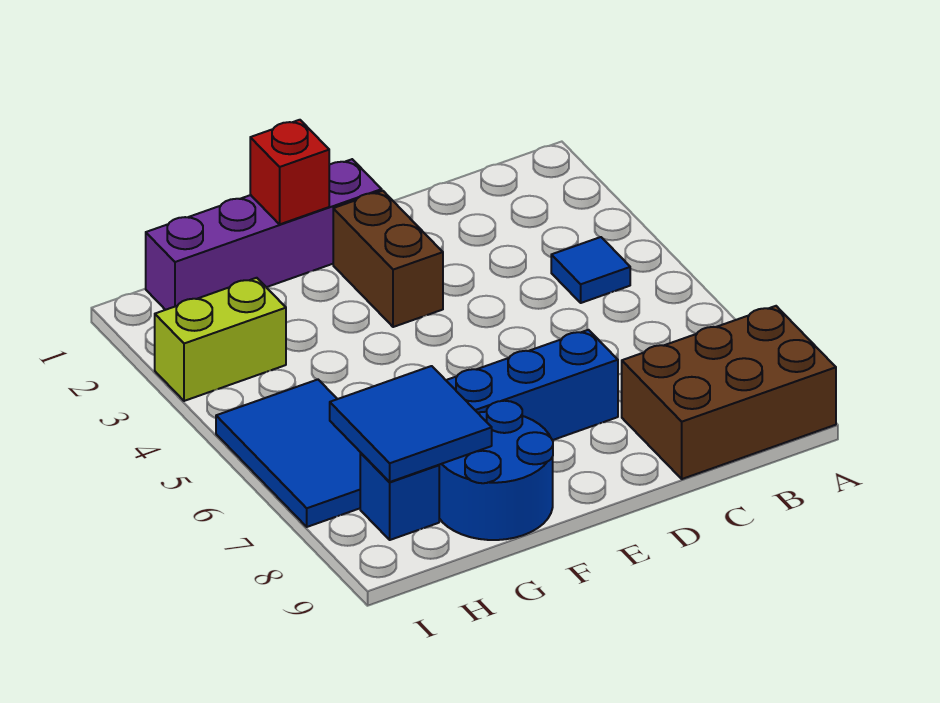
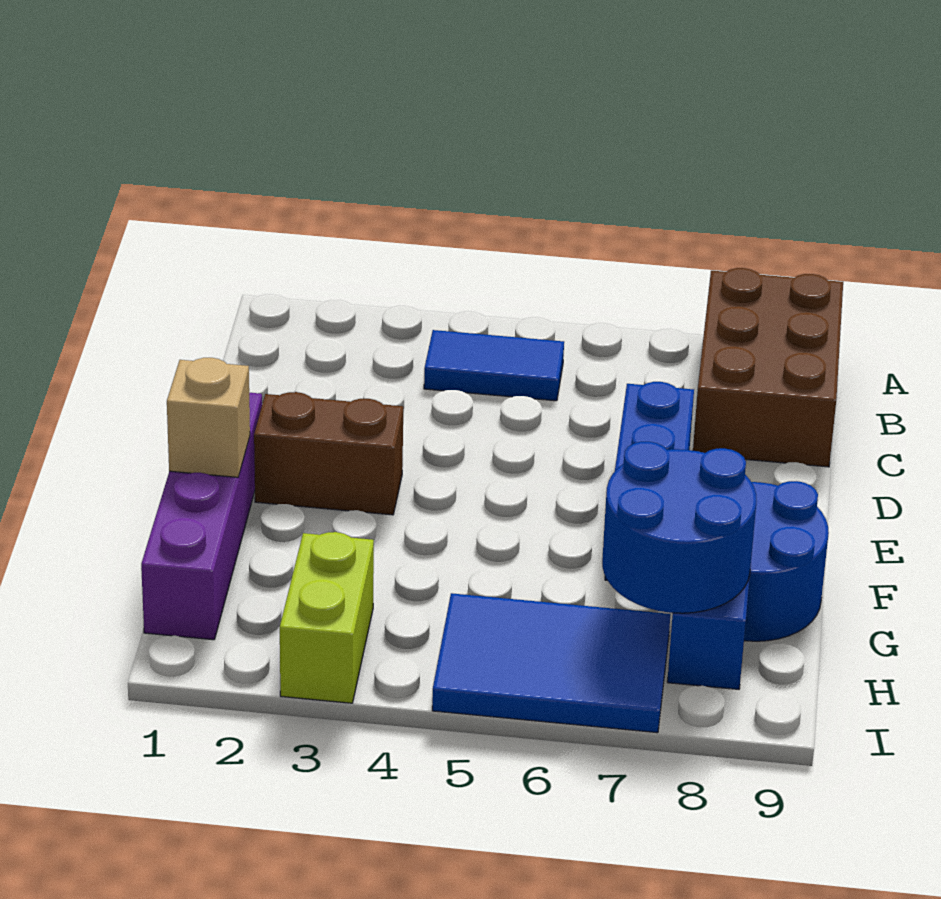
blue tile B4 level 1 -> blue tile B4:B5 level 1
red brick F1 level 2 -> tan brick F1 level 2
blue tile G7:H8 level 2 -> blue round brick G7:H8 level 2

